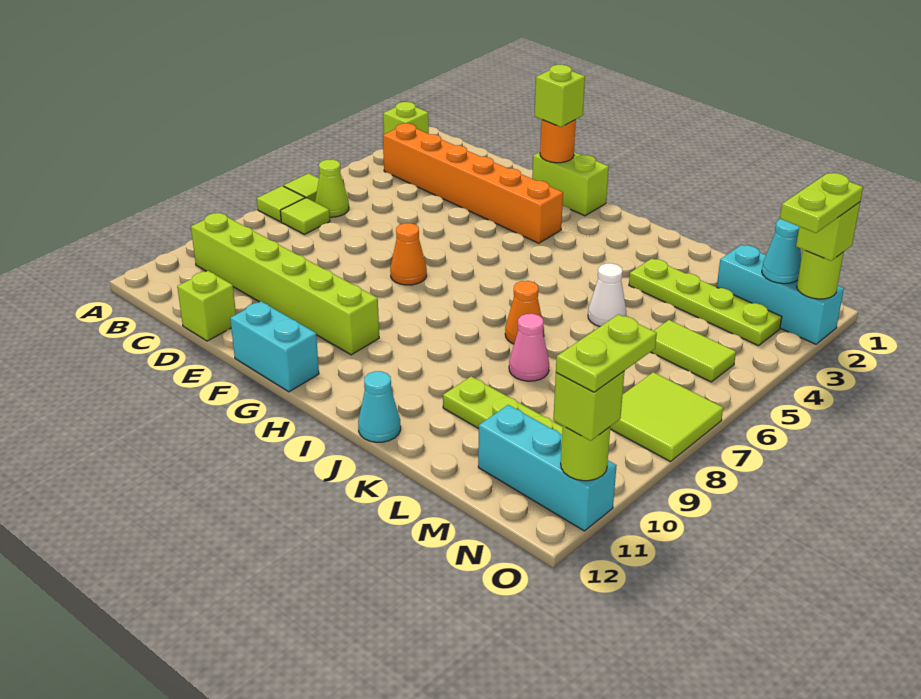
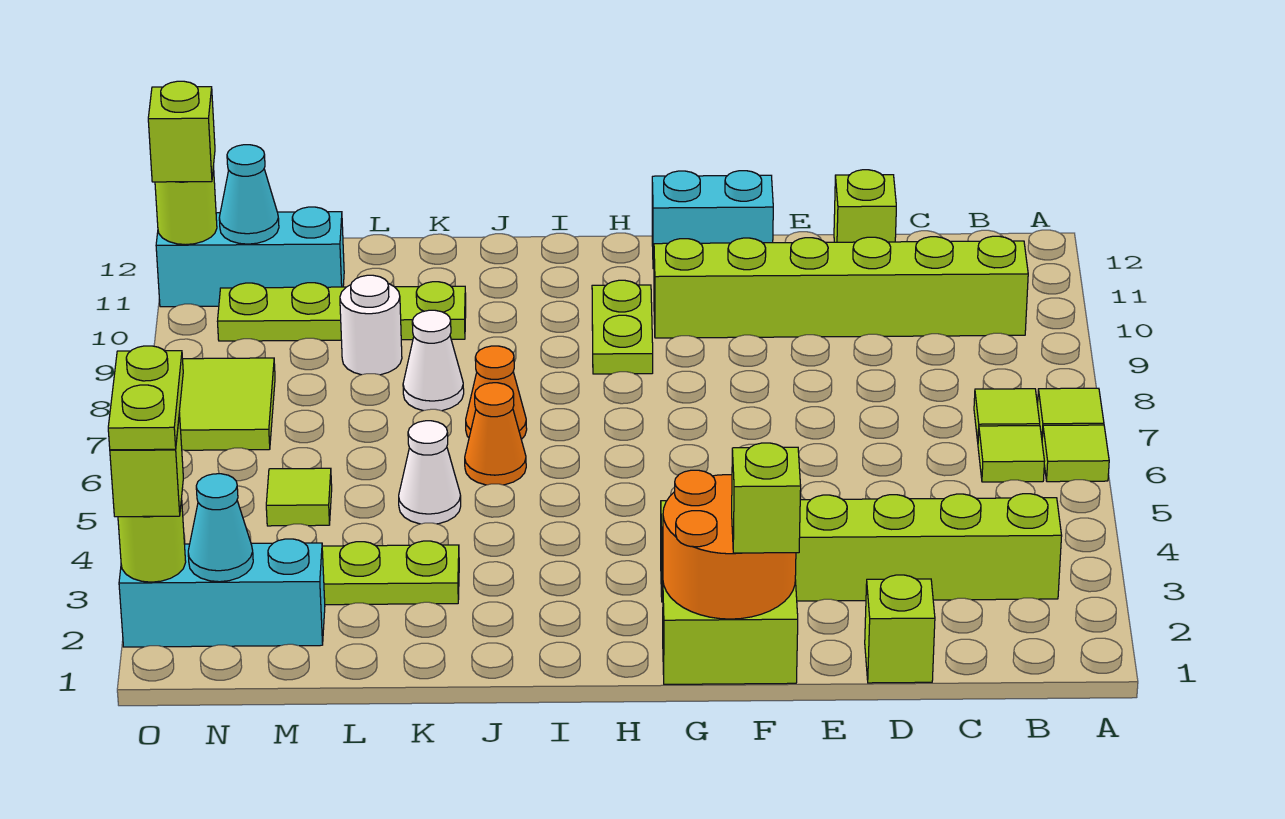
lime brick A2 level 1 -> lime brick D1 level 1
orange brick B3:G3 level 1 -> lime brick B3:G3 level 1
lime cone B6 level 1 -> lime tile B6 level 1
orange round brick F1 level 2 -> orange round brick F1:G2 level 2
orange cone F7 level 1 -> orange cone J6 level 1
cyan cone J12 level 1 -> cyan cone N11 level 2
pink cone K8 level 1 -> white cone K8 level 1
none -> white round brick L9 level 1
lime tile M5:N5 level 1 -> lime tile M5 level 1
lime plate O10:O11 level 4 -> lime plate H9:H10 level 1

